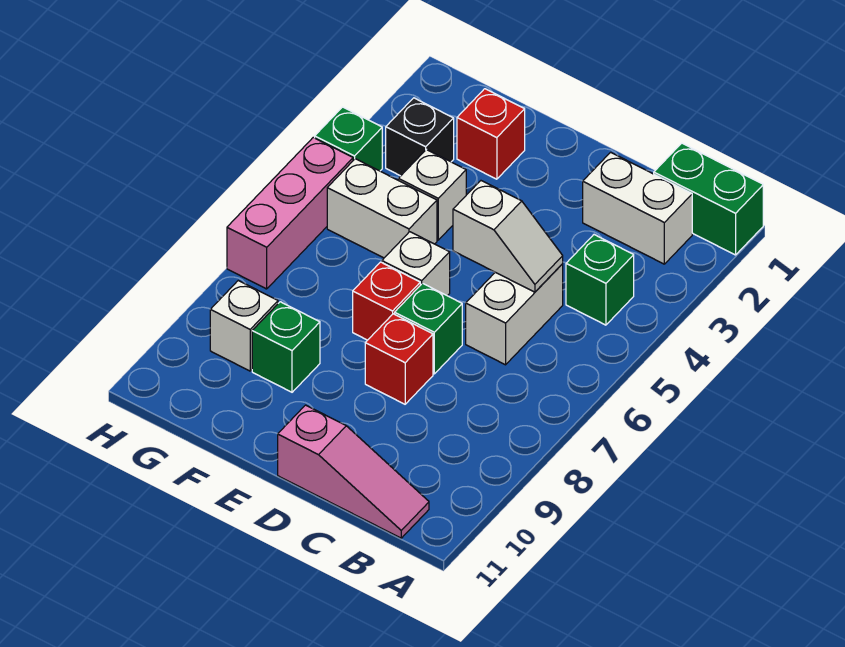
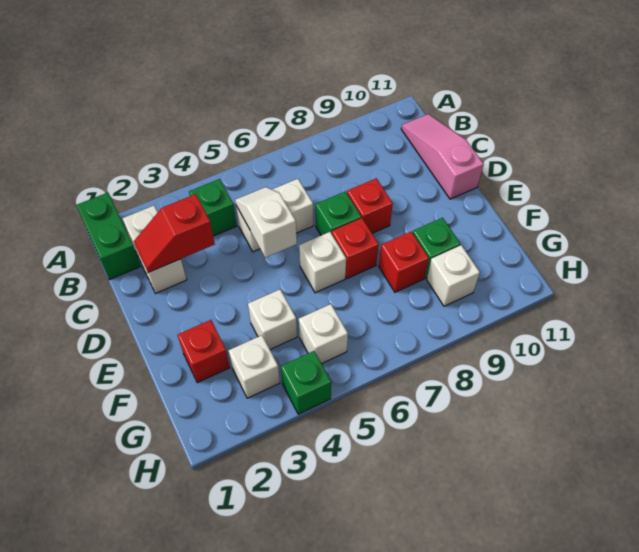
none -> red slope C2:C3 level 2 top 3
white brick F5:G5 level 1 -> white brick G5 level 1
none -> red brick F8 level 1
black brick G3 level 1 -> white brick G3 level 1
pink brick H5:H7 level 1 -> none

